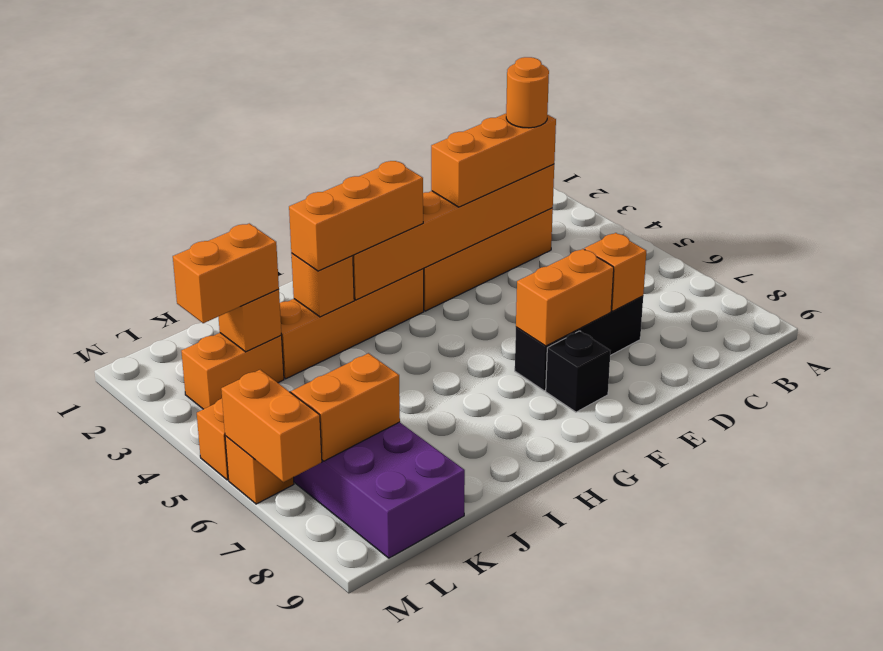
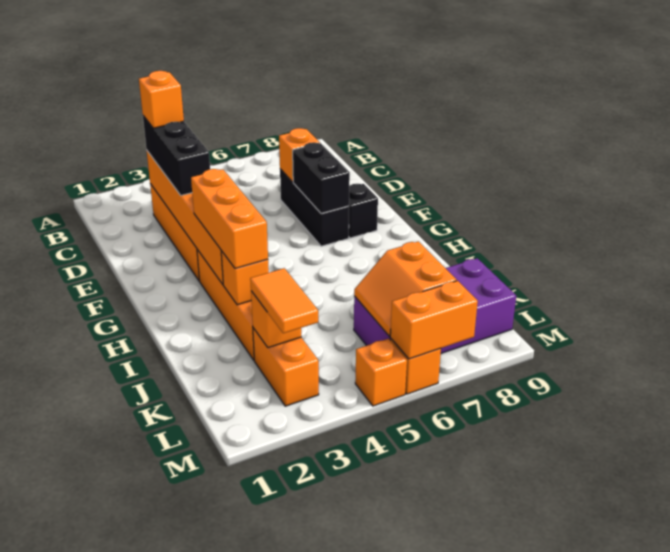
orange brick C3:E3 level 3 -> black brick C3:E3 level 3
orange round brick C3 level 4 -> orange brick C3 level 4
orange brick E7:F7 level 2 -> black brick E7:F7 level 2
orange brick K3:L3 level 3 -> orange tile K3:L3 level 3

